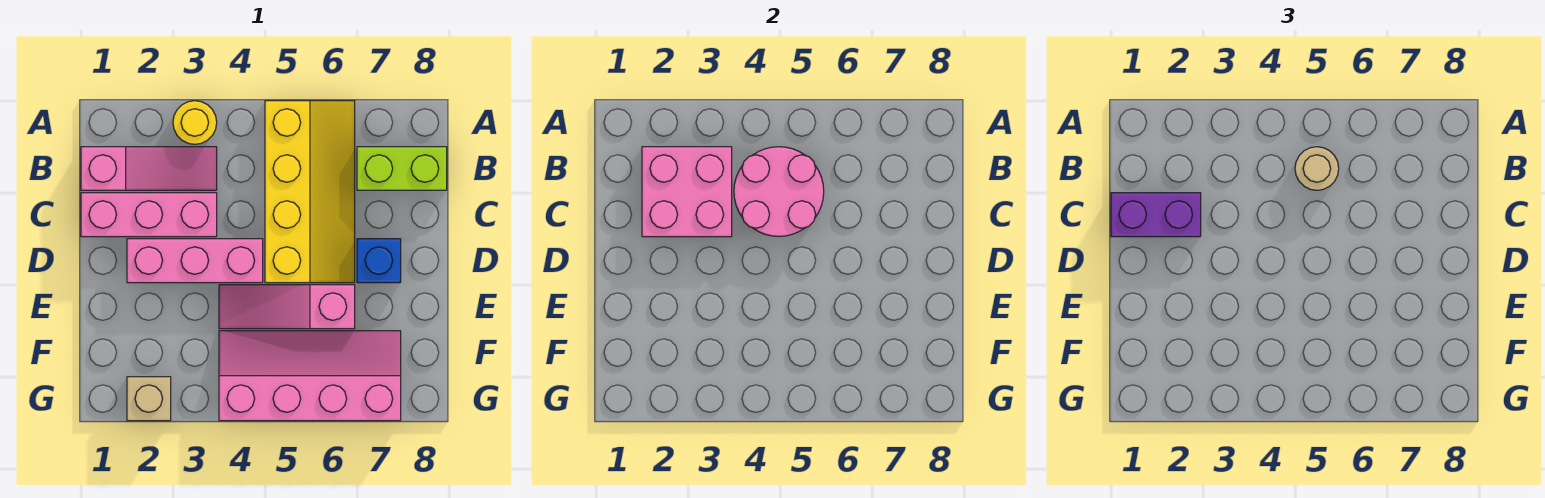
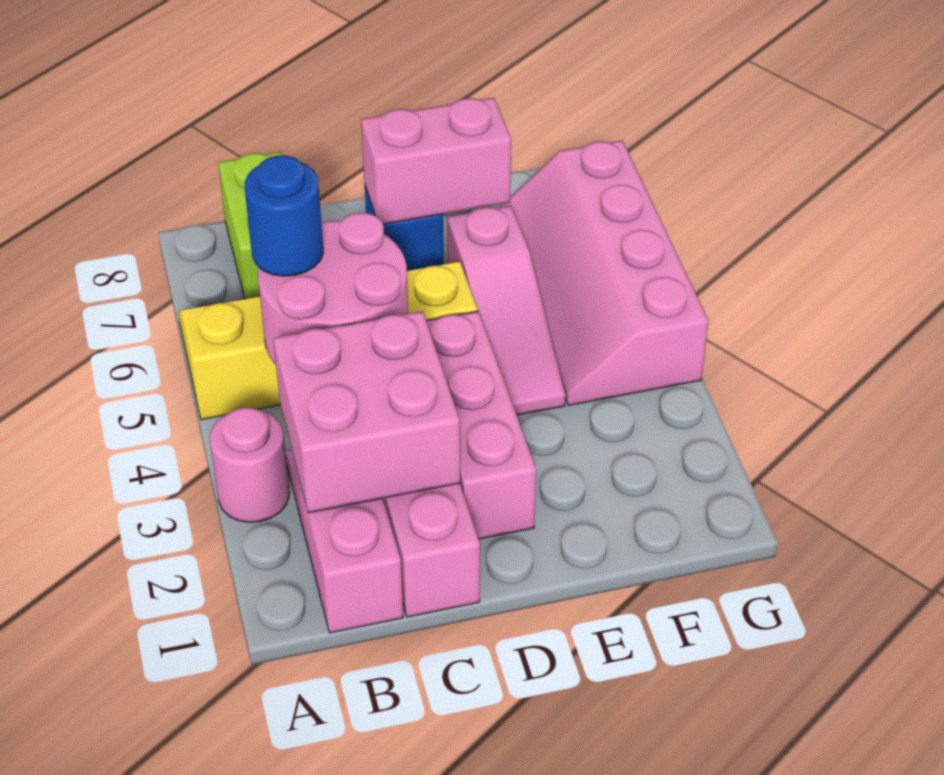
yellow round brick A3 level 1 -> pink round brick A3 level 1
tan round brick B5 level 3 -> blue round brick B5 level 3
purple brick C1:C2 level 3 -> none
none -> pink brick D7:E7 level 2
tan brick G2 level 1 -> none

